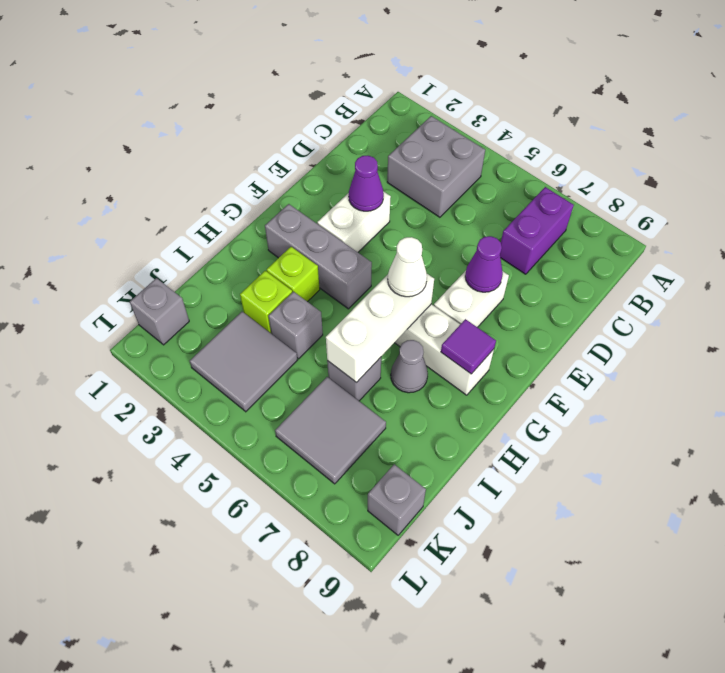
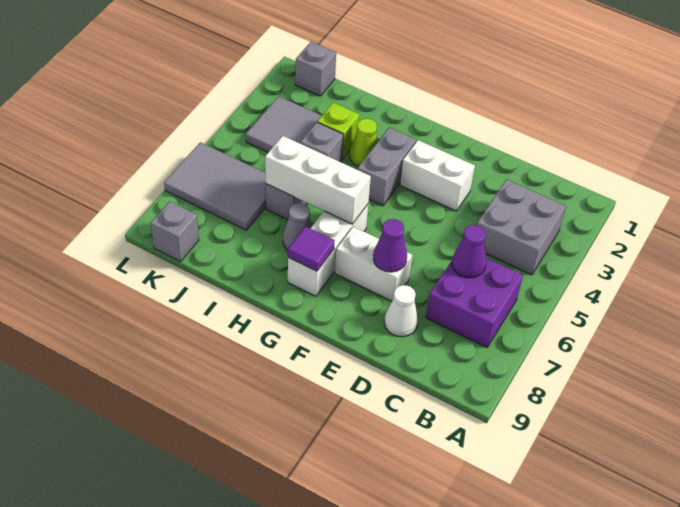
purple brick B7:C7 level 1 -> purple brick B6:C7 level 1
purple cone E3 level 2 -> purple cone C6 level 2
grey brick G2:G4 level 1 -> grey brick G3:G4 level 1
white cone G6 level 3 -> white cone D8 level 1
lime brick H3 level 1 -> lime cone H3 level 1
grey tile J6:K7 level 1 -> grey tile J6:L7 level 1

